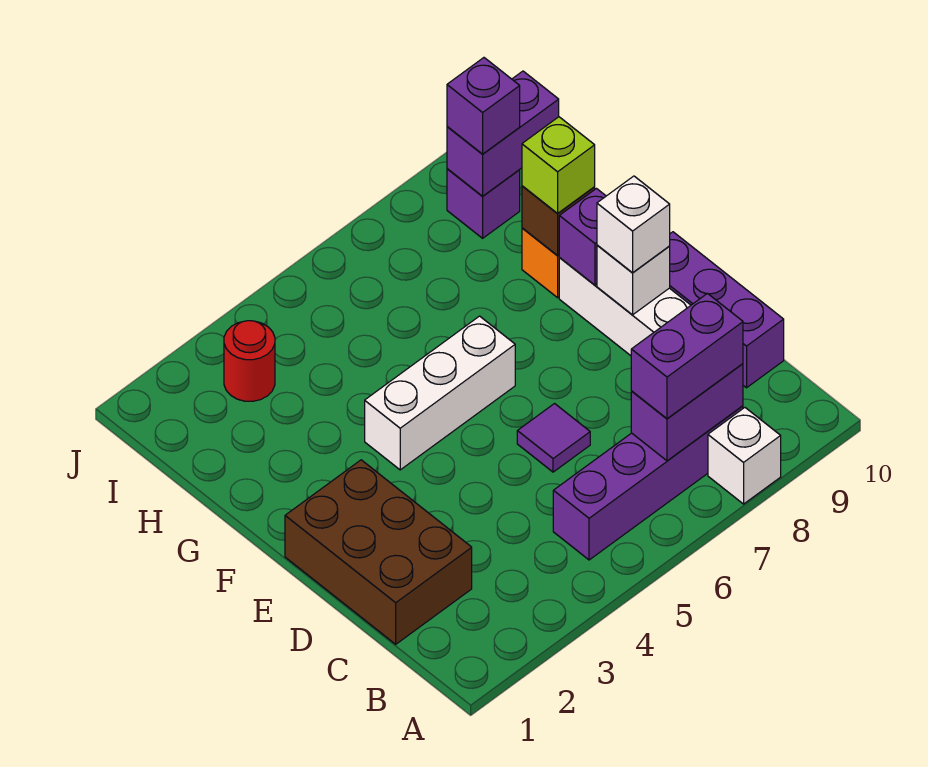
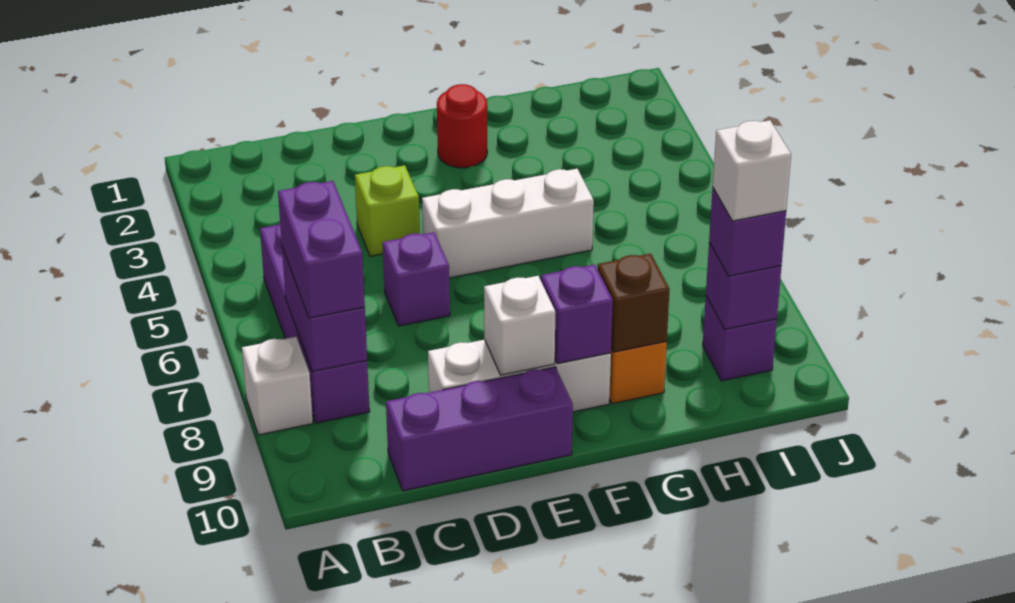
brown brick C1:E2 level 1 -> none
purple tile D6 level 1 -> purple brick D6 level 1
white brick E9 level 3 -> white brick I9 level 4
white brick F4:F6 level 1 -> white brick E5:G5 level 1
lime brick G9 level 3 -> lime brick D4 level 1
red round brick I3 level 1 -> red round brick F2 level 1
purple brick I9:I10 level 2 -> purple brick I9 level 2

